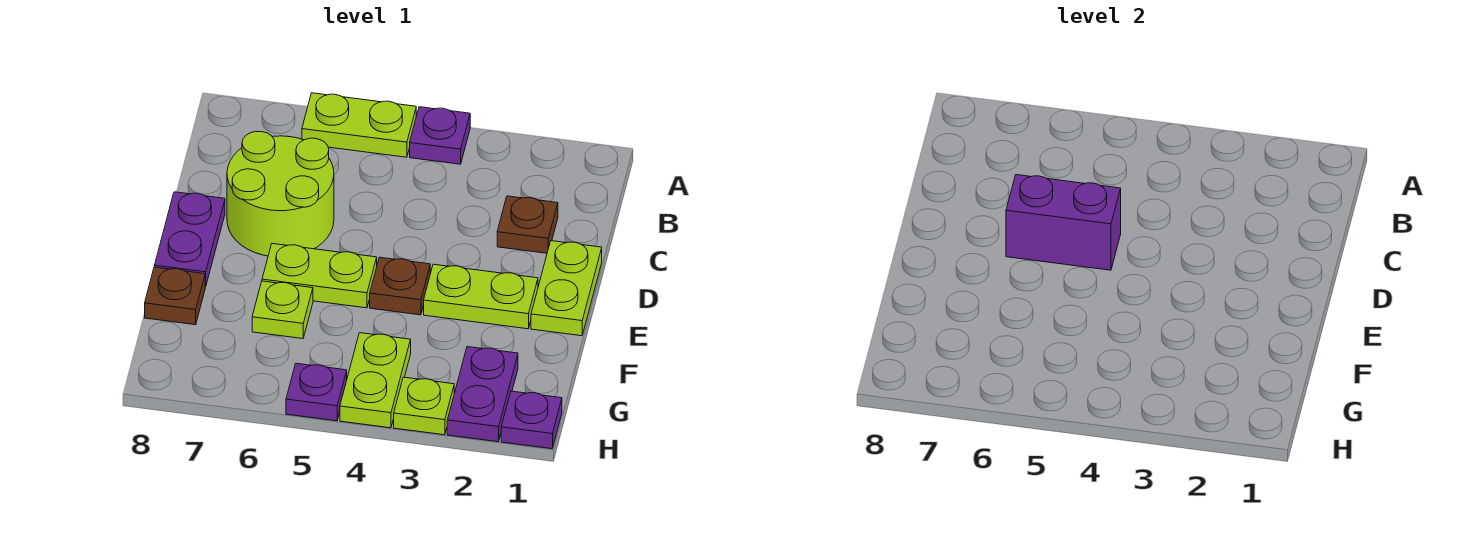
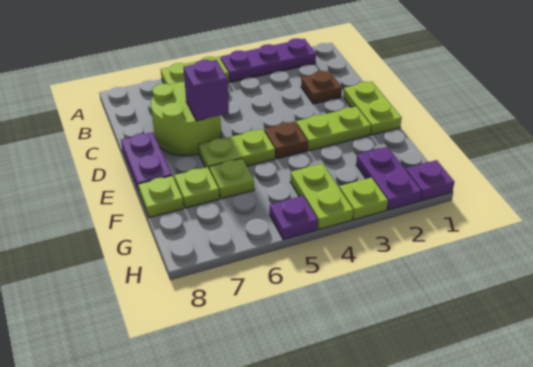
purple plate A4 level 1 -> purple plate A2:A4 level 1
purple brick D5:D6 level 2 -> purple brick D6 level 2
none -> lime plate F7 level 1
brown plate F8 level 1 -> lime plate F8 level 1

